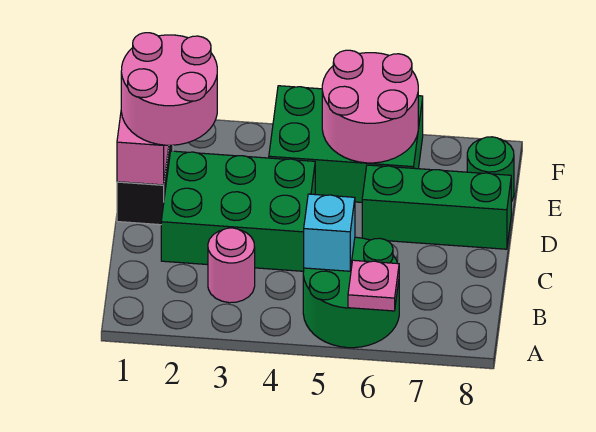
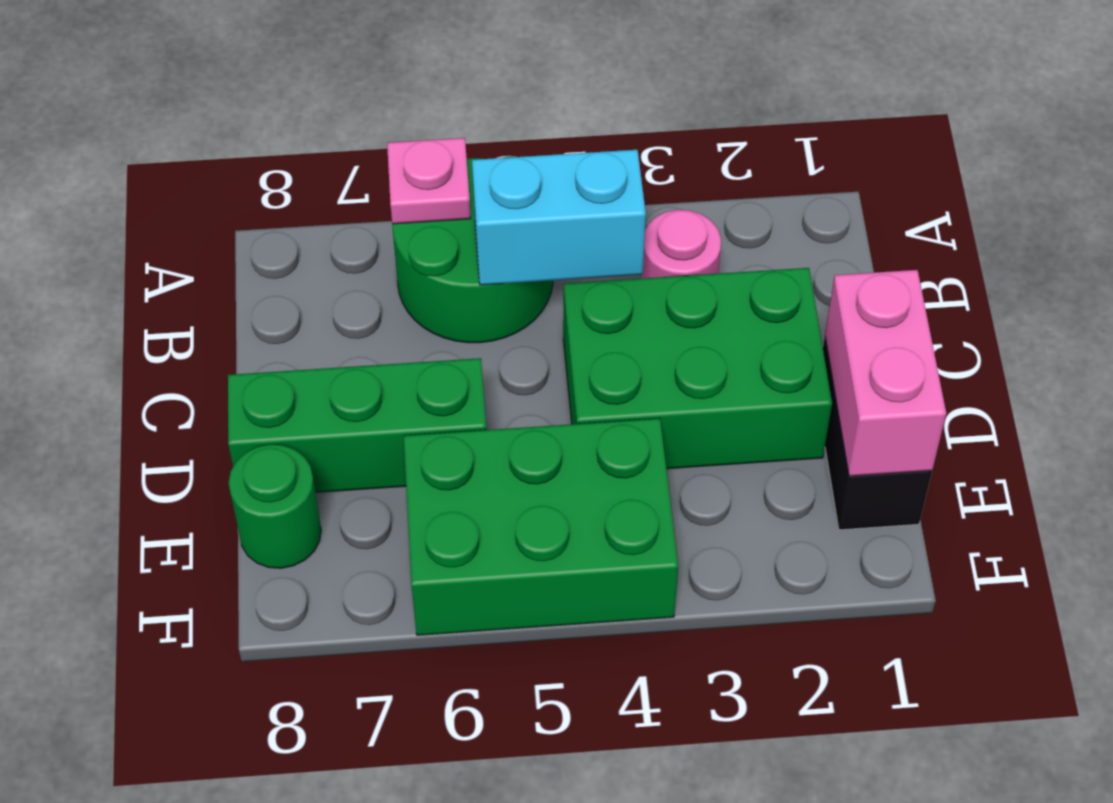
cyan brick B5 level 2 -> cyan brick B4:B5 level 2
pink round brick D1:E2 level 3 -> none
pink round brick E5:F6 level 2 -> none

